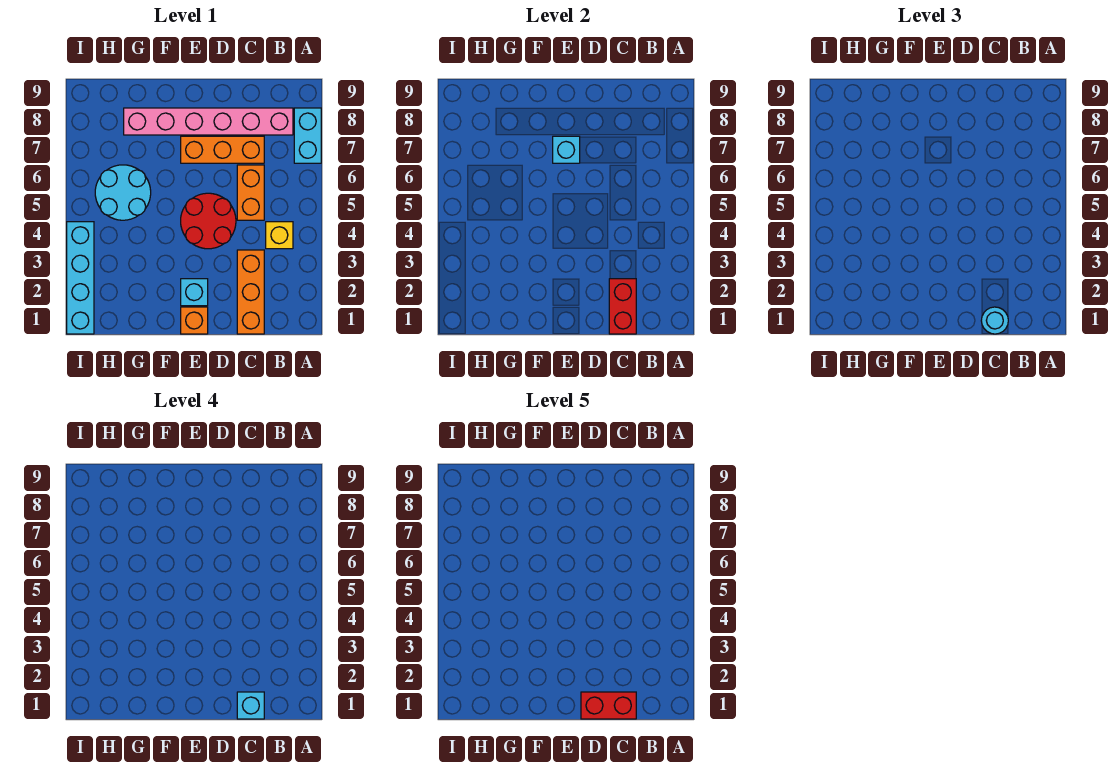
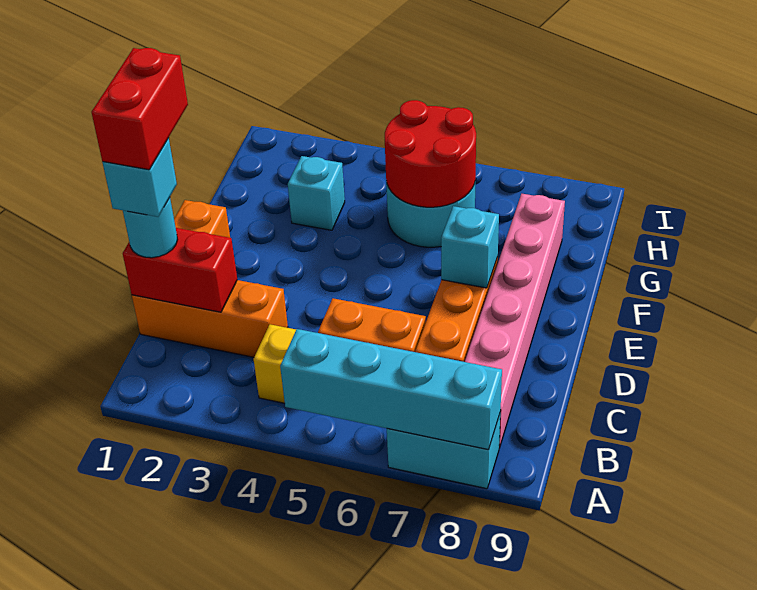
red round brick D4:E5 level 1 -> red round brick G5:H6 level 2
cyan brick E2 level 1 -> cyan brick G3 level 1
cyan brick I1:I4 level 1 -> cyan brick A5:A8 level 2

